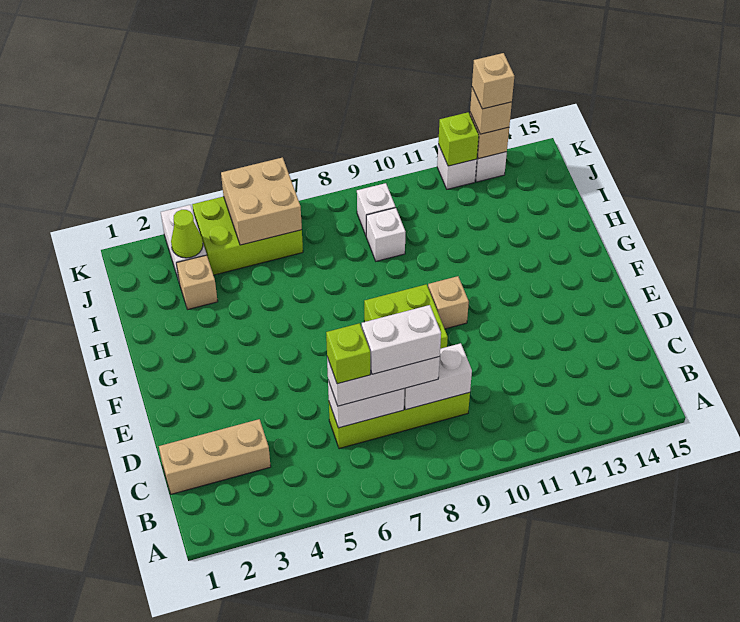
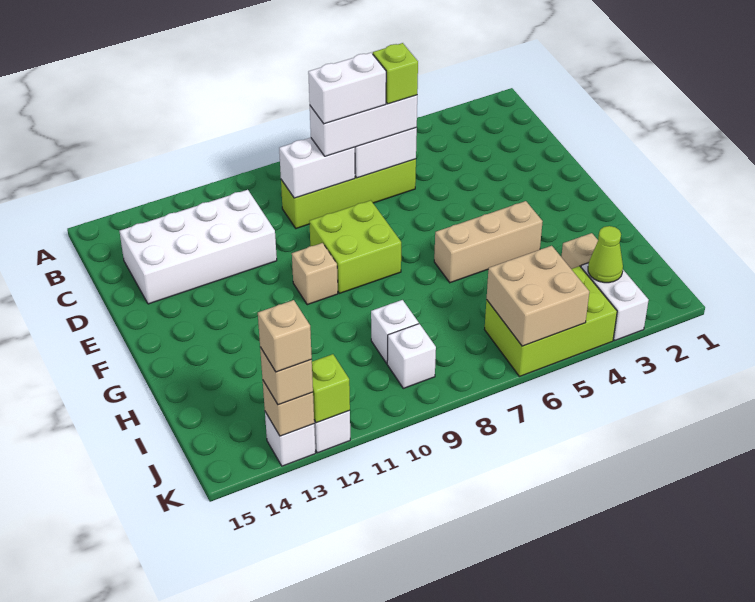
tan brick C1:C3 level 1 -> tan brick G4:G6 level 1
none -> white brick C11:D14 level 1

